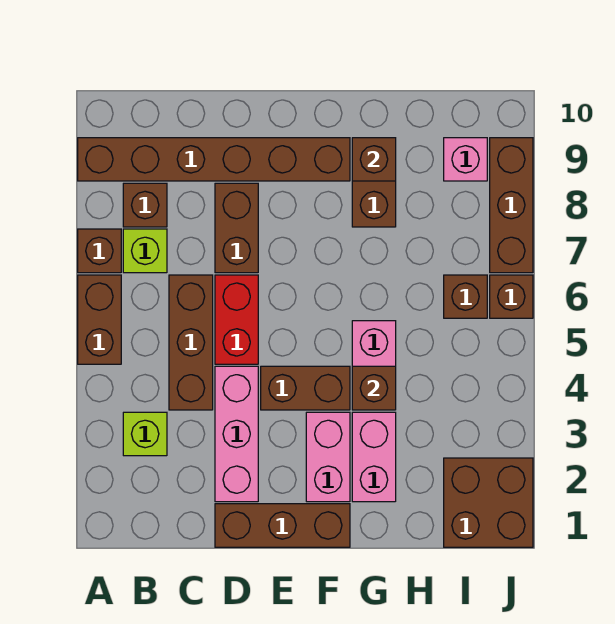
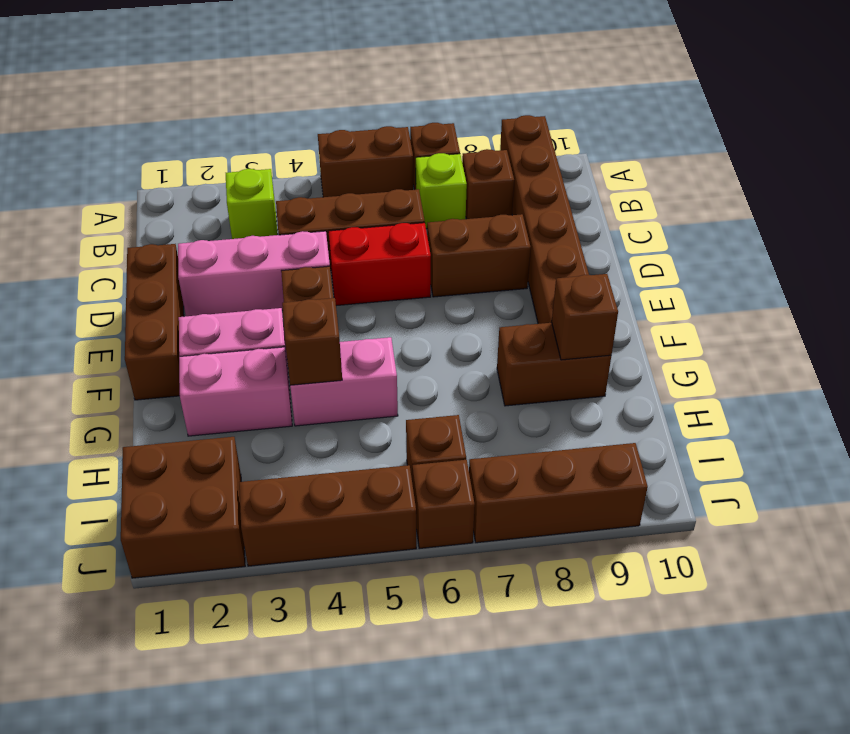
pink brick I9 level 1 -> none
none -> brown brick J3:J5 level 1

